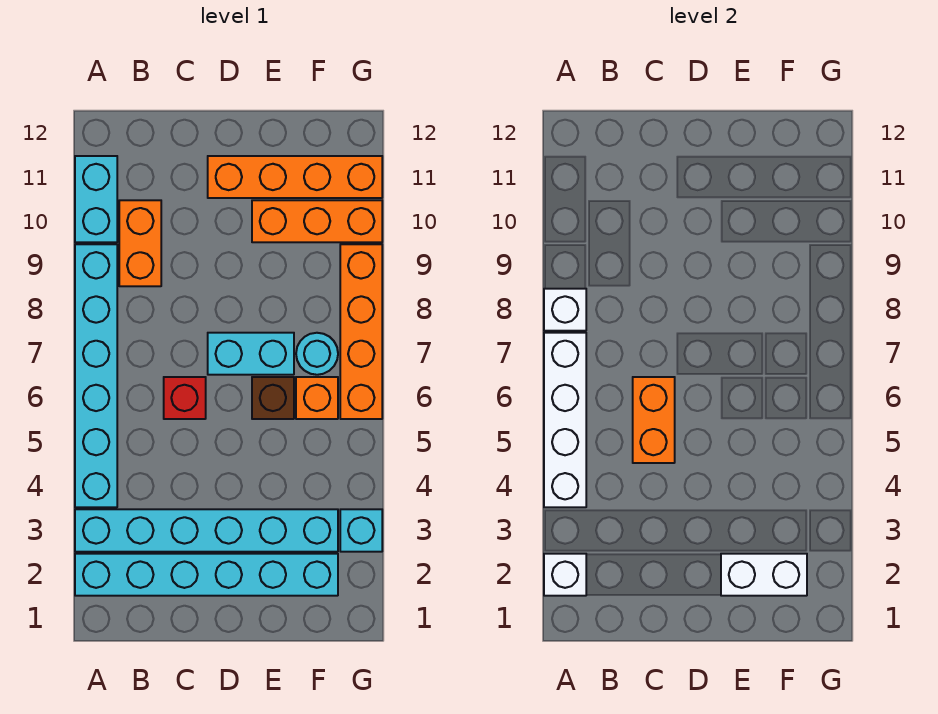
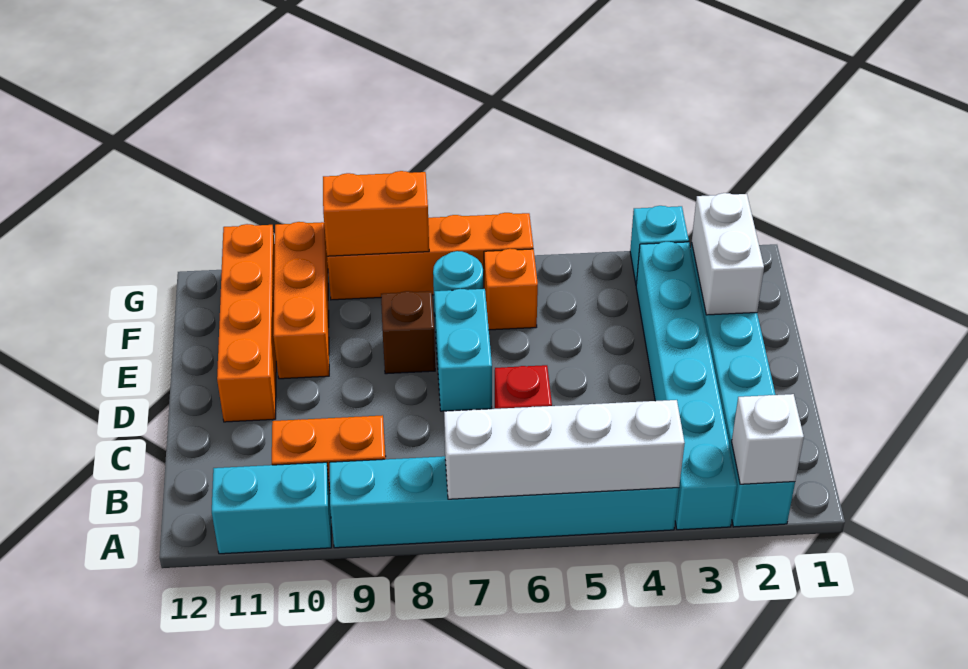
white brick A8 level 2 -> none
orange brick C5:C6 level 2 -> orange brick G8:G9 level 2
brown brick E6 level 1 -> brown brick E8 level 1

